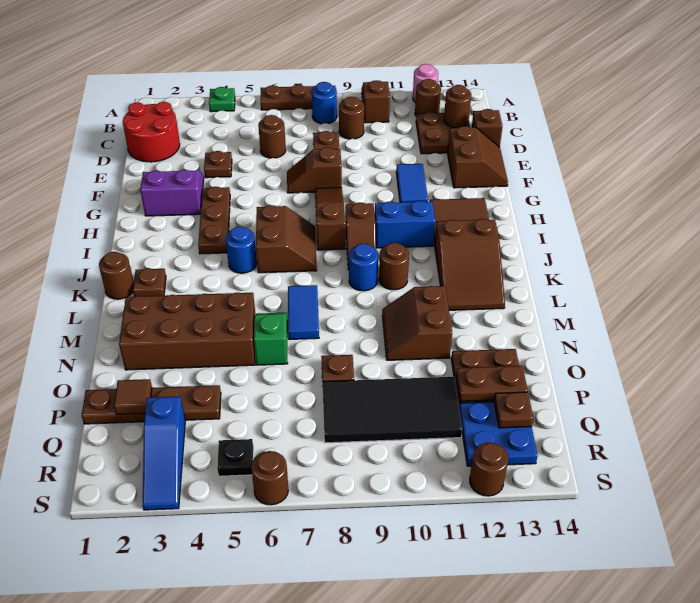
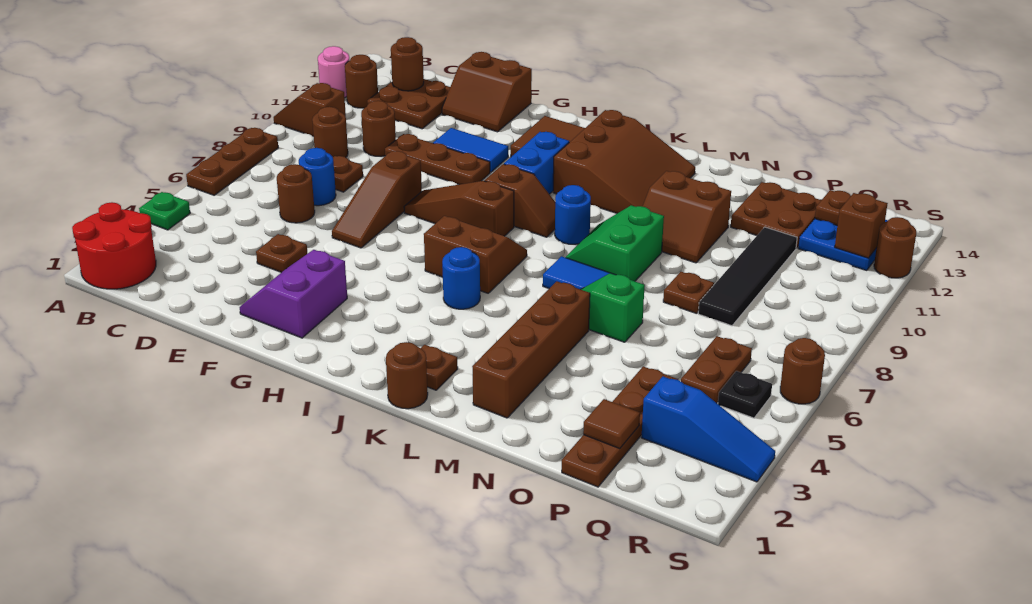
blue round brick B8 level 1 -> blue round brick D7 level 1
red round brick C1:D2 level 1 -> red round brick A1:B2 level 1
brown brick D14 level 1 -> brown brick R12 level 2
brown slope E13:F14 level 1 top 13 -> brown slope E13:F14 level 1 top 14
brown slope F7:F8 level 1 top 8 -> brown slope F6:F8 level 1 top 8
brown plate G4:I4 level 1 -> brown plate E10:G10 level 1
brown slope J12:L13 level 1 top J -> brown slope J11:L13 level 1 top J
brown round brick K10 level 1 -> brown round brick D10 level 1
none -> green slope L8:M9 level 1 top M
brown brick M2:N5 level 1 -> brown brick M2:M5 level 1
black tile P8:Q11 level 1 -> black tile P8:P11 level 1
brown plate P12:P13 level 2 -> brown plate Q5:Q6 level 1

